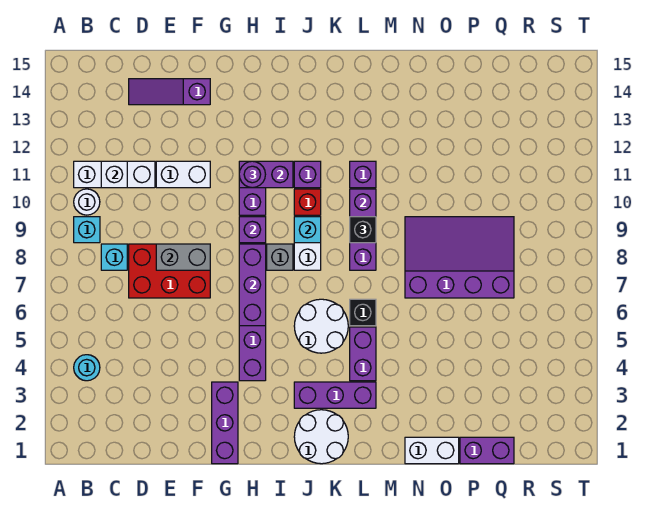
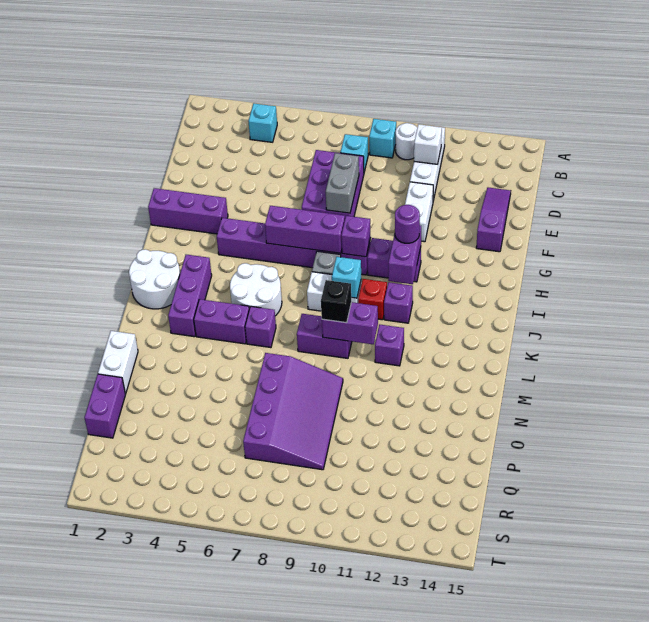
cyan round brick B4 level 1 -> cyan brick B4 level 1
red brick D7:F8 level 1 -> purple brick D7:F8 level 1
black brick L6 level 1 -> purple brick L6 level 1

